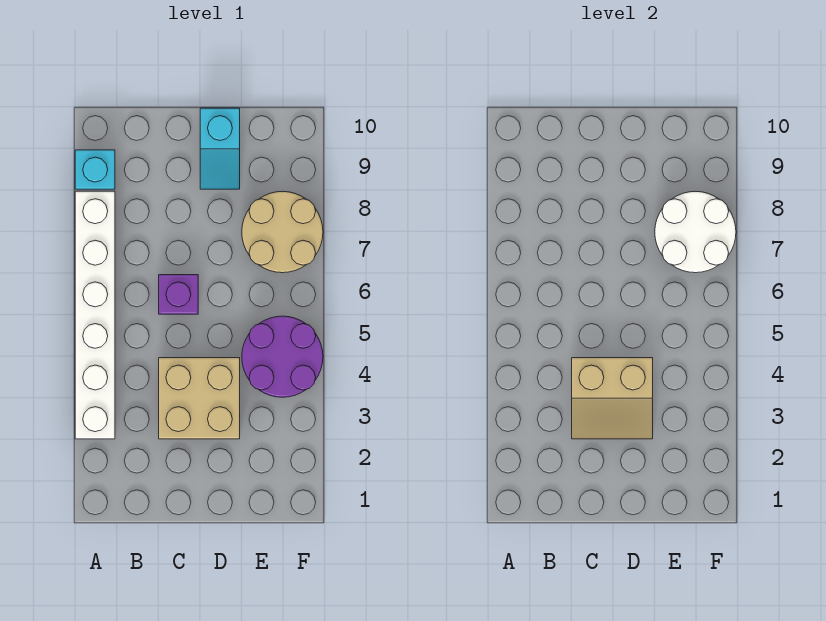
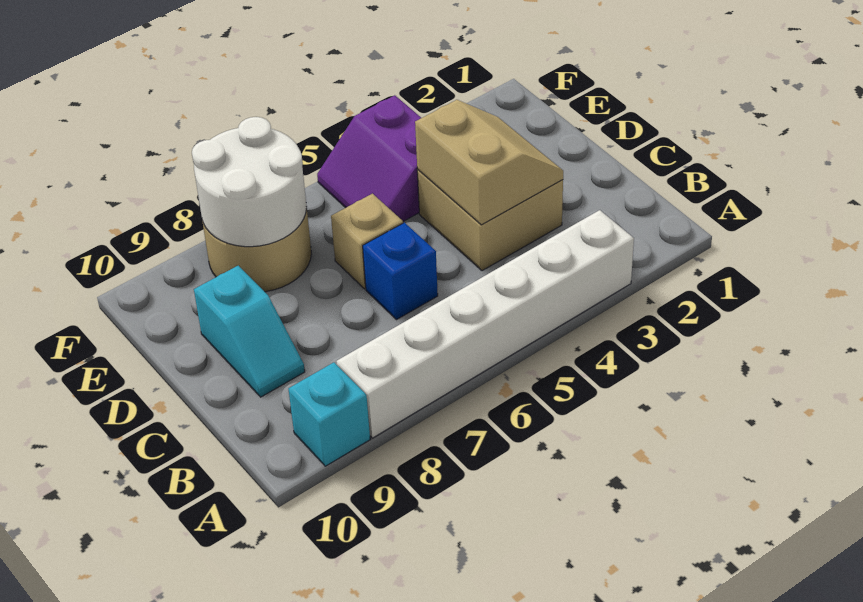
purple brick C6 level 1 -> blue brick C6 level 1
none -> tan brick D6 level 1
cyan slope D9:D10 level 1 top 10 -> cyan slope C9:D9 level 1 top D
purple round brick E4:F5 level 1 -> purple slope E4:F5 level 1 top 4

